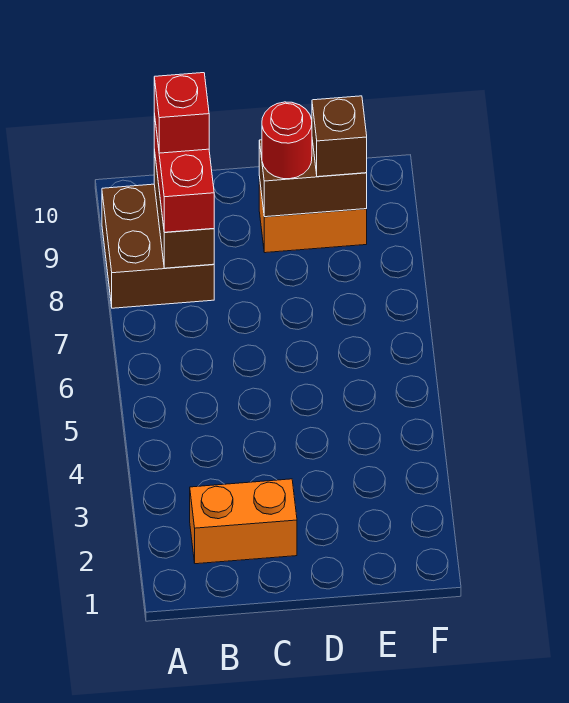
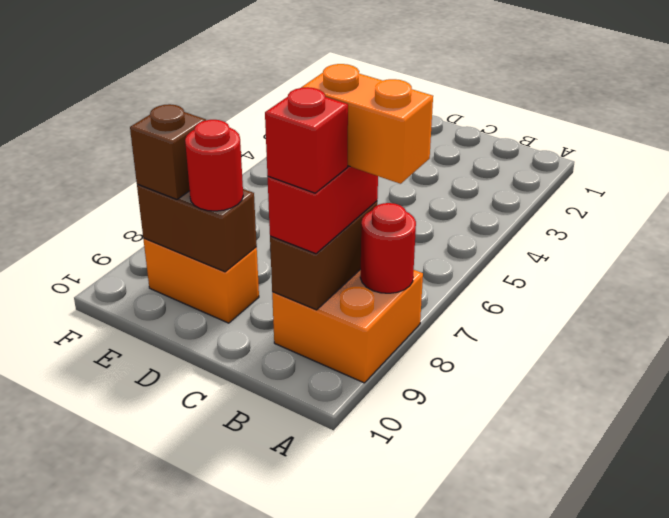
brown brick A8:B9 level 1 -> orange brick A8:B9 level 1
none -> red round brick A8 level 2
orange brick B2:C2 level 1 -> orange brick A8:B8 level 4

